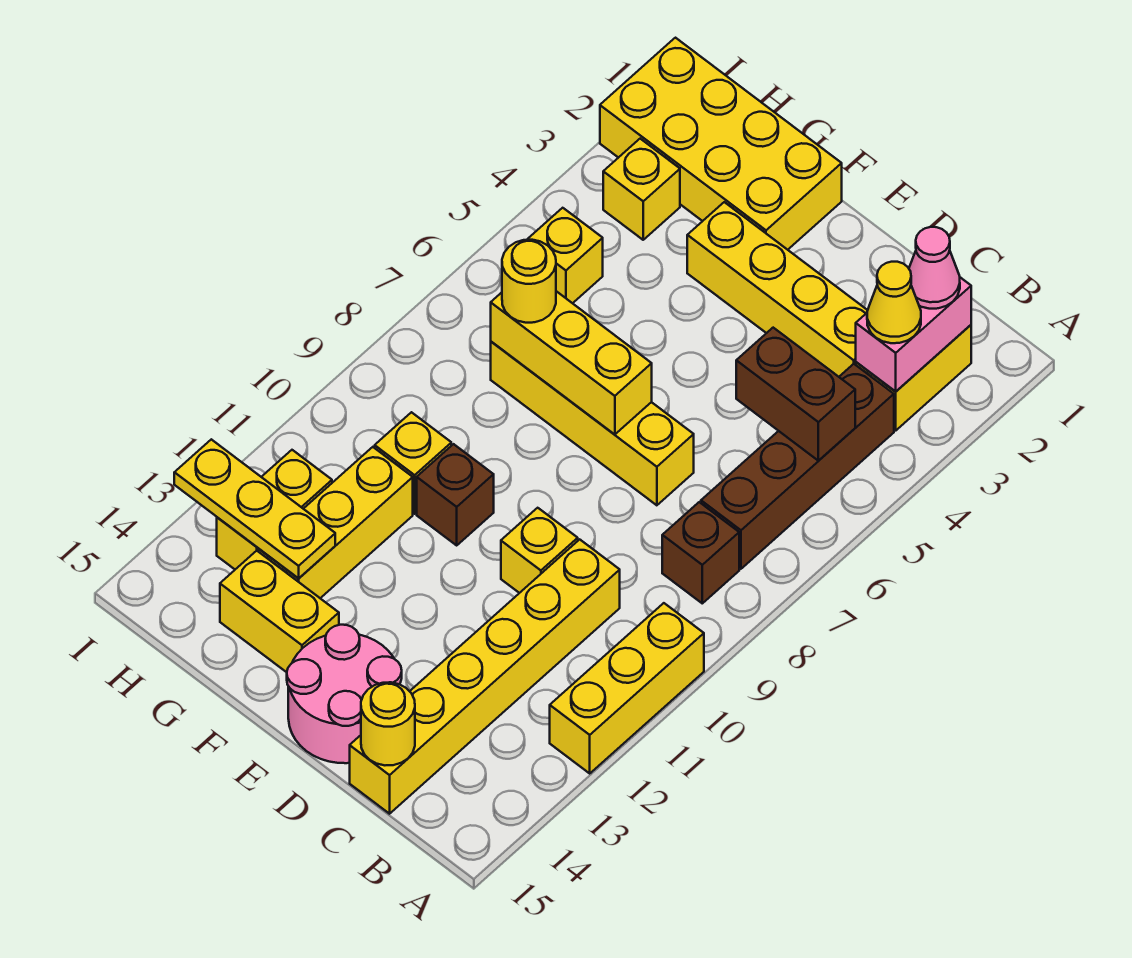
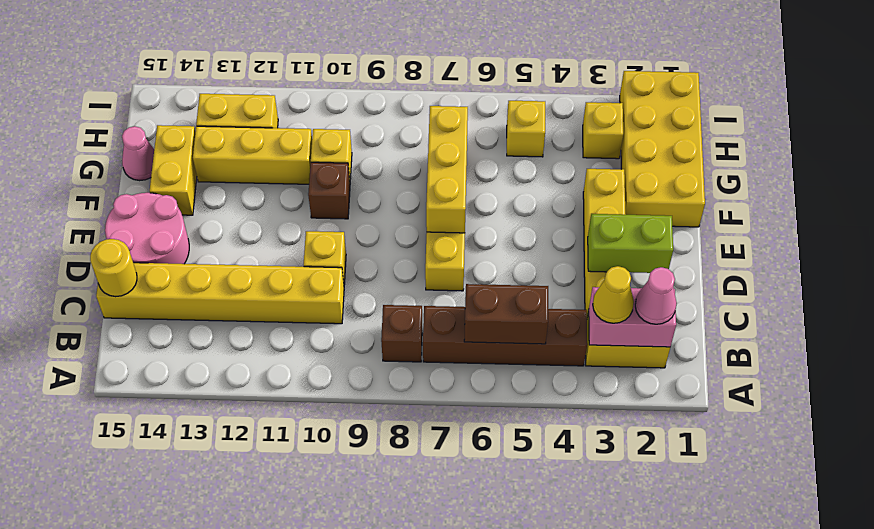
yellow brick A10:A12 level 1 -> none
brown brick B5:C5 level 2 -> brown brick B5:B6 level 2
none -> lime brick D2:D3 level 2
yellow round brick G7 level 3 -> none
yellow plate G13:I13 level 2 -> none
none -> pink cone G15 level 1

